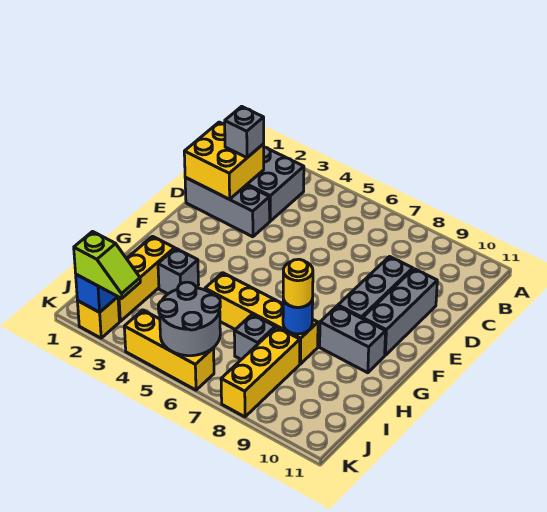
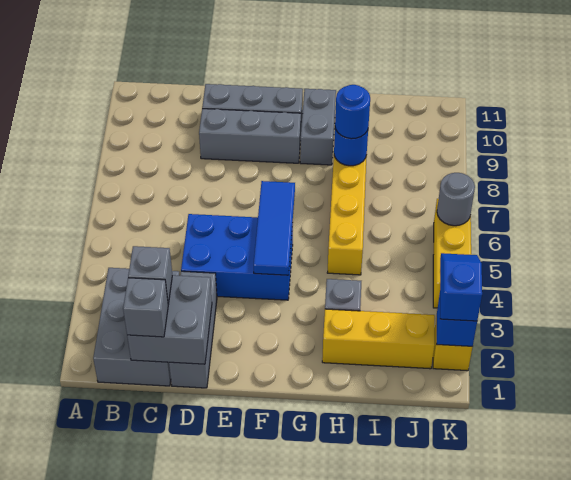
yellow brick C1:D2 level 2 -> grey brick C1:D2 level 2
none -> blue brick D4:F5 level 1
none -> blue tile F4:F6 level 2
yellow round brick H8 level 3 -> blue round brick H8 level 3
grey brick I7 level 1 -> grey brick C1 level 3
yellow brick I8:K8 level 1 -> none
grey round brick J5:K6 level 2 -> grey round brick K6 level 2
lime slope K2:K3 level 3 top 2 -> blue slope K2:K3 level 3 top 2

